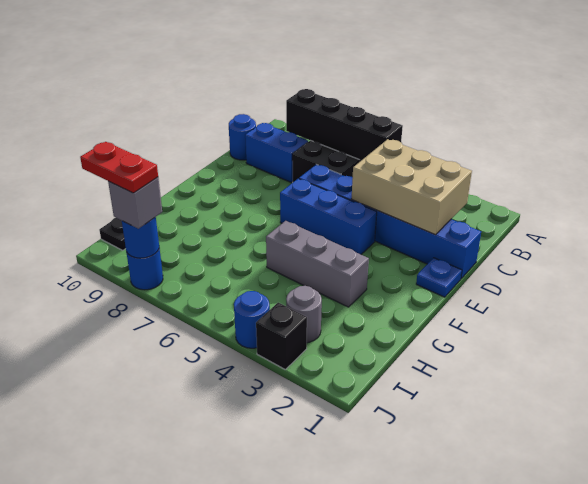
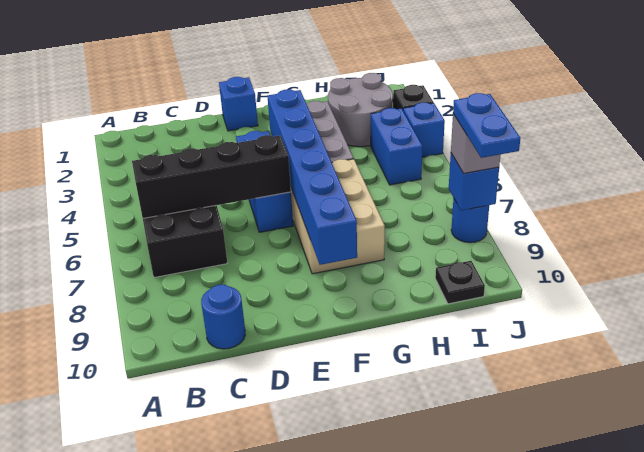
black brick B5:B8 level 2 -> black brick B6:E6 level 2
tan brick C2:D4 level 2 -> tan brick F6:G8 level 1
blue brick C8:C9 level 1 -> blue brick I4:I5 level 1
blue brick D1:D6 level 1 -> blue brick F4:F9 level 2
blue plate E1 level 1 -> blue brick E1 level 1
grey round brick I3 level 1 -> grey round brick H2:I3 level 1
blue round brick J4 level 1 -> blue brick J4 level 1
blue round brick J8 level 2 -> blue brick J8 level 2
red plate J8:J9 level 4 -> blue plate J8:J9 level 4

